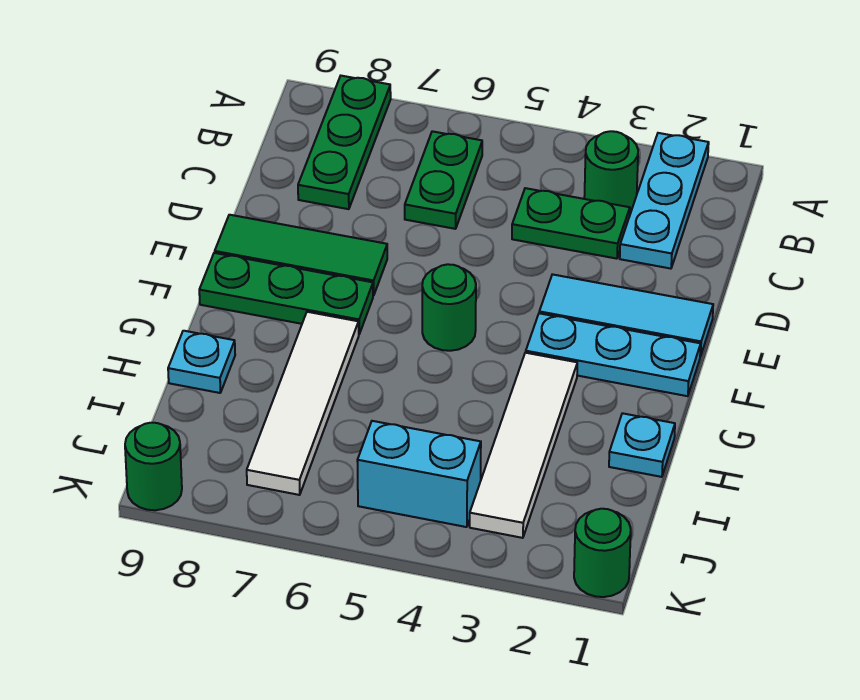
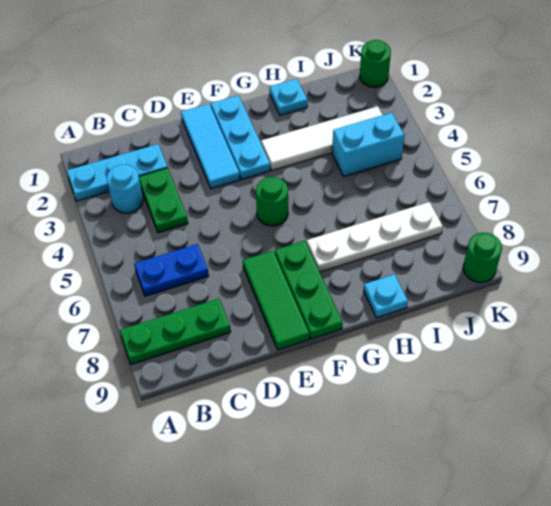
green round brick B3 level 1 -> cyan round brick B3 level 1
green plate B6:C6 level 1 -> blue plate B6:C6 level 1
white tile G7:J7 level 1 -> white plate G7:J7 level 1
cyan brick J4:J5 level 1 -> cyan brick I4:J4 level 1

